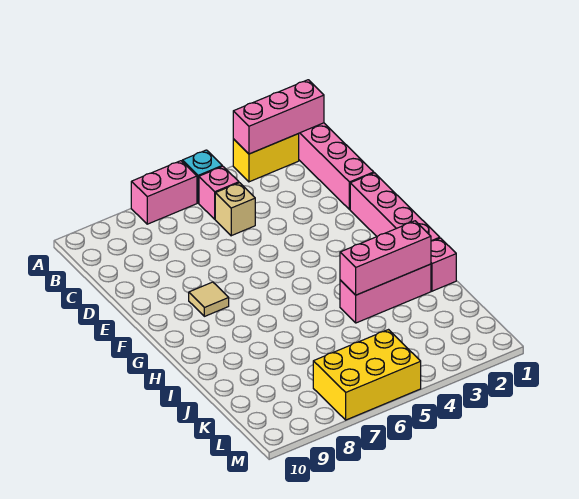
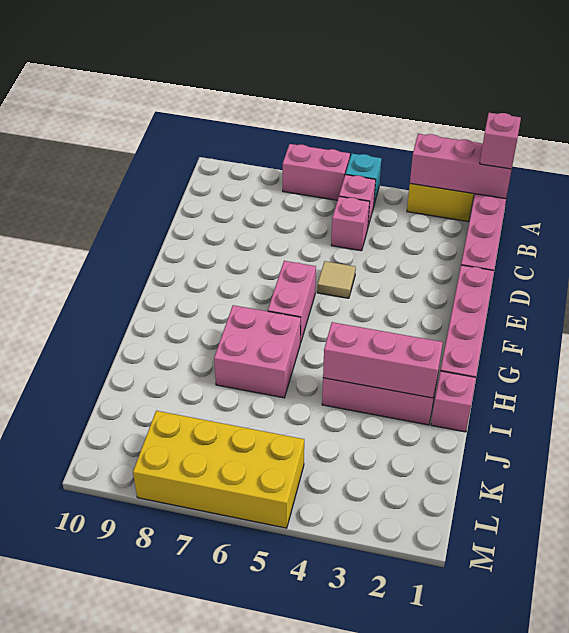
none -> pink brick A1 level 3
tan brick C5 level 1 -> pink brick C5 level 1
none -> pink brick F6:G6 level 1
tan tile F8 level 1 -> tan tile E5 level 1
none -> pink brick H6:I7 level 1
yellow brick L5:M7 level 1 -> yellow brick L5:M8 level 1

